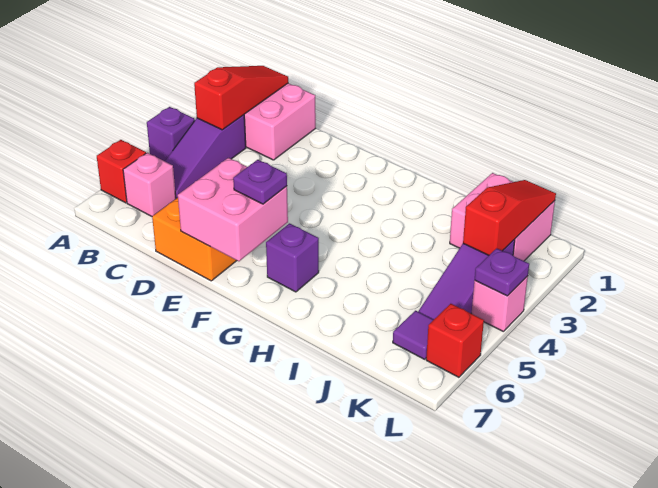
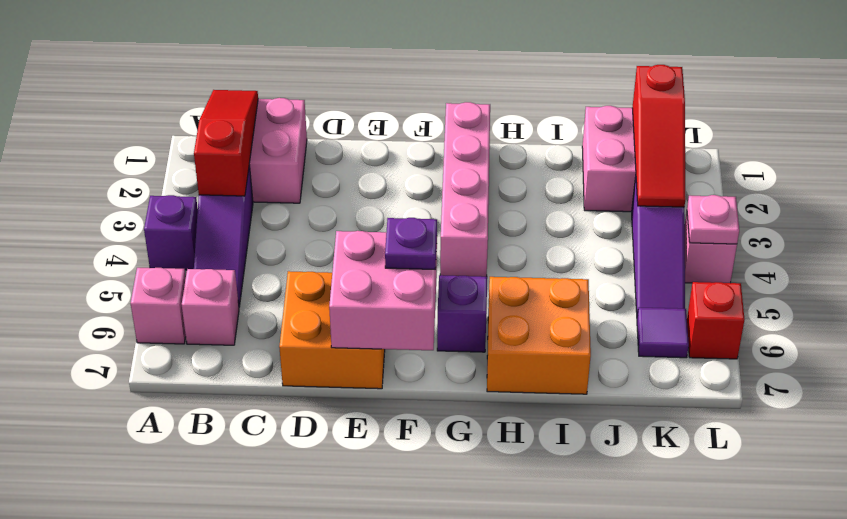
red brick A6 level 1 -> pink brick A6 level 1
none -> pink brick G1:G4 level 1
none -> orange brick H6:I7 level 1
red slope K1:K3 level 2 top 3 -> red slope K1:K3 level 2 top 1
purple plate L4 level 2 -> pink plate L4 level 2

